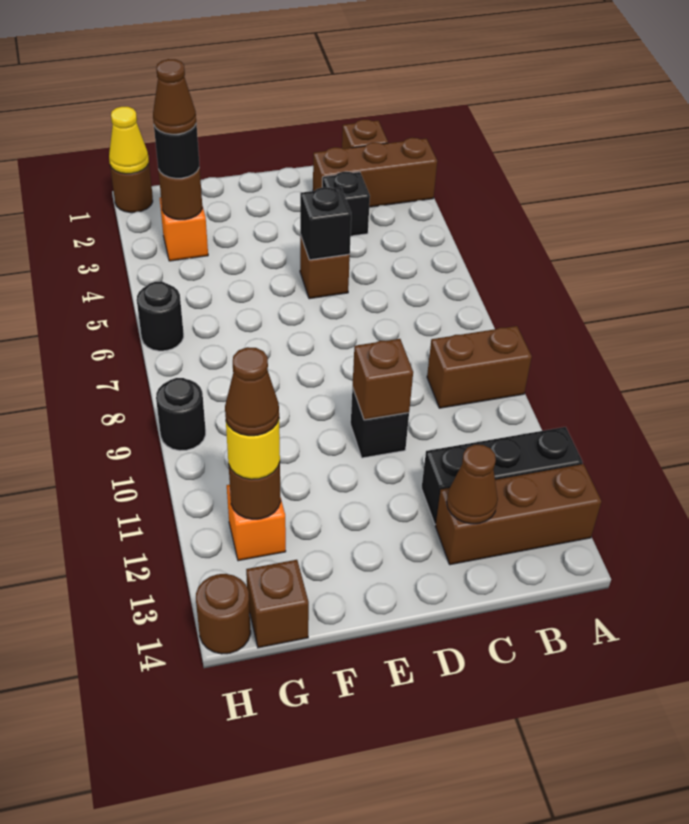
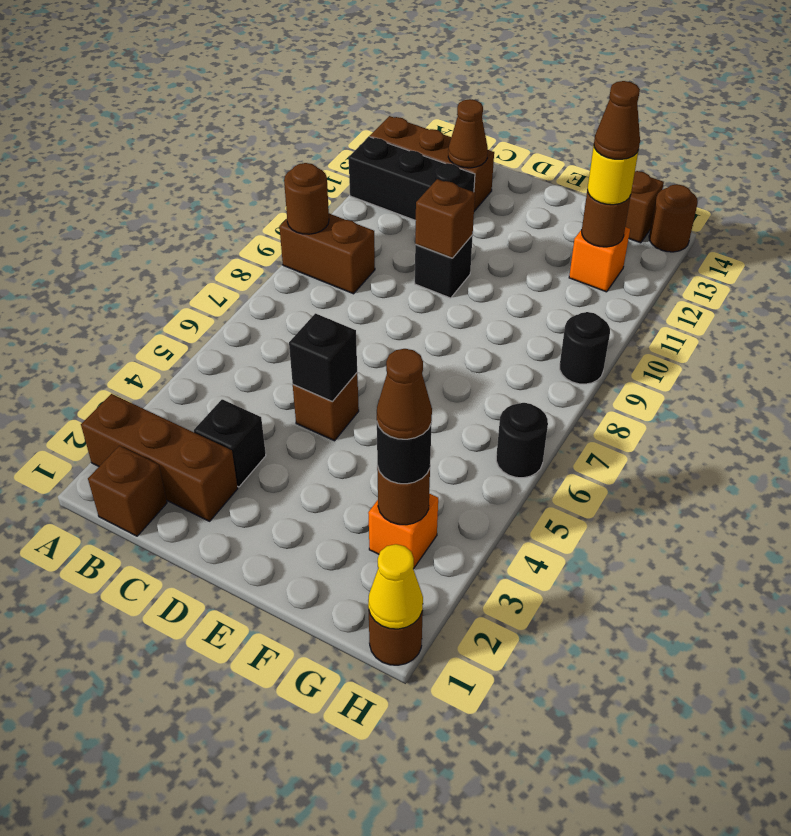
none -> brown round brick A9 level 2

